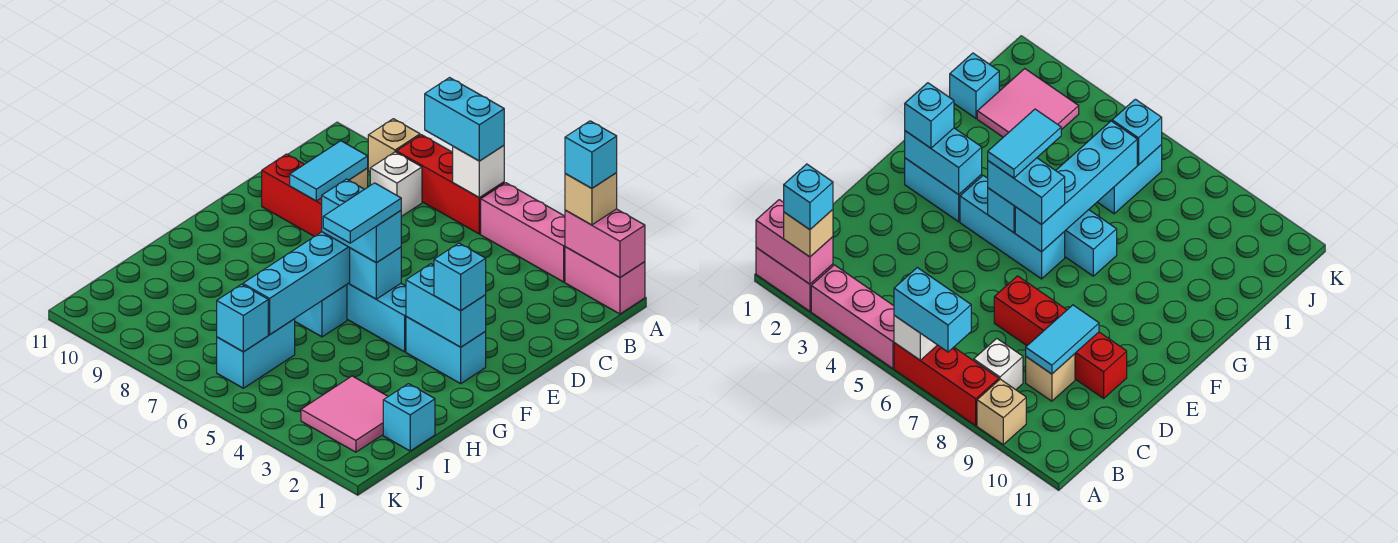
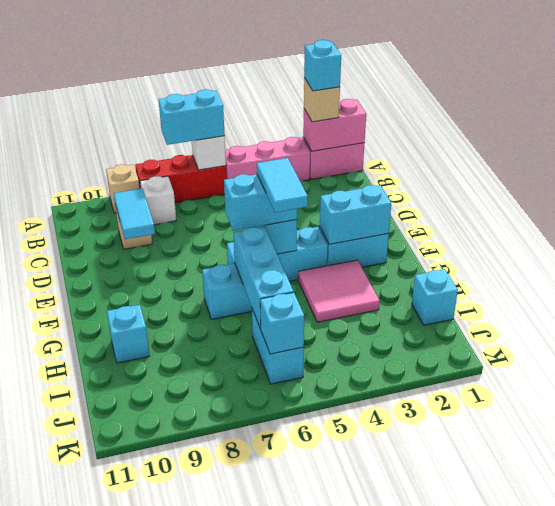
red brick D7:D10 level 1 -> none
cyan brick F2 level 3 -> cyan brick H10 level 1
cyan brick F6:I6 level 2 -> cyan brick G6:I6 level 2
pink tile I2:J3 level 1 -> pink tile G3:H4 level 1

